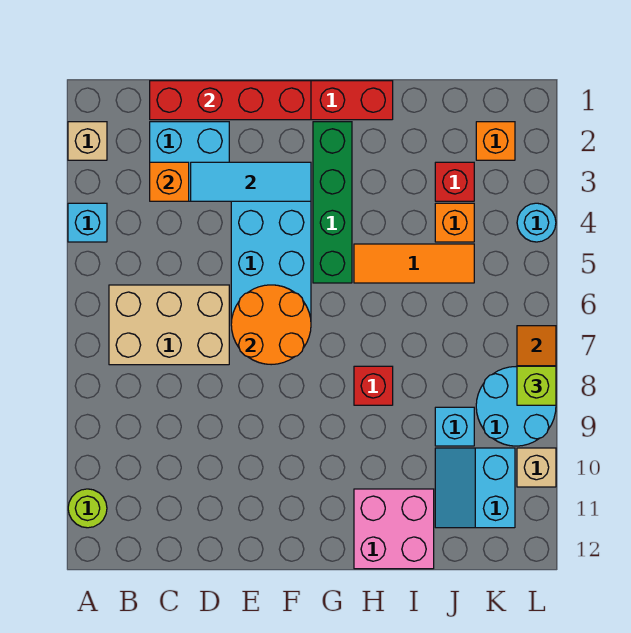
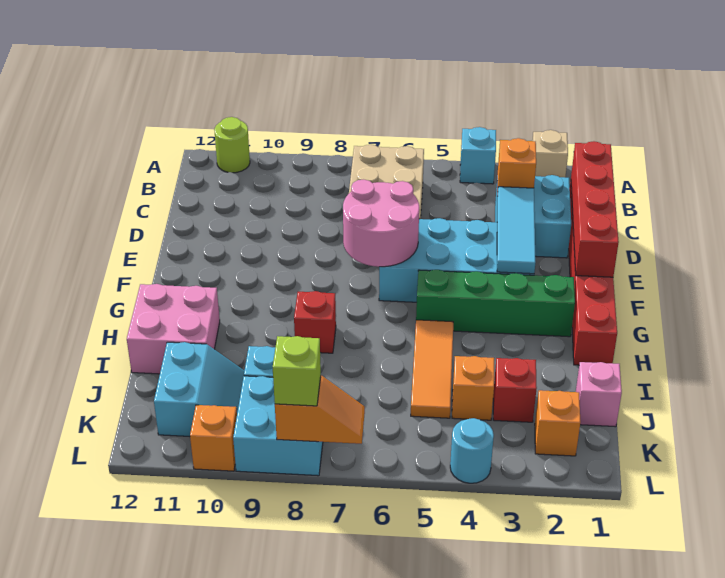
orange round brick E6:F7 level 2 -> pink round brick E6:F7 level 2
none -> pink brick J1 level 1
cyan slope J10:K11 level 1 top K -> cyan slope J10:K11 level 1 top 11
cyan round brick K8:L9 level 1 -> cyan brick K8:L9 level 1
tan brick L10 level 1 -> orange brick L10 level 1

